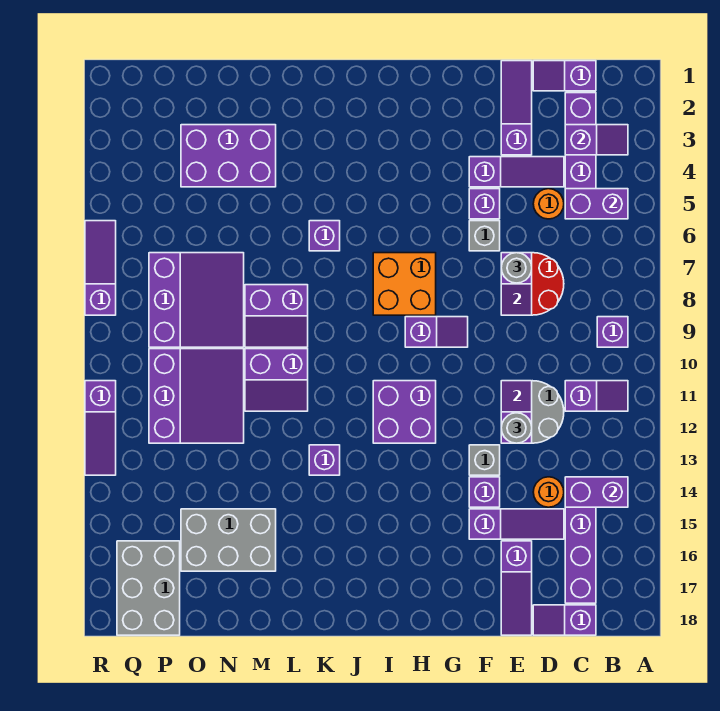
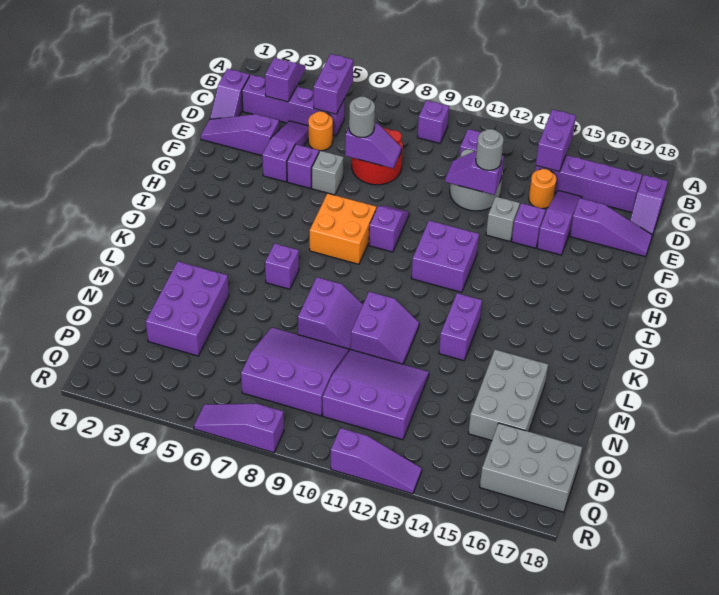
purple brick K13 level 1 -> purple brick K13:L13 level 1

